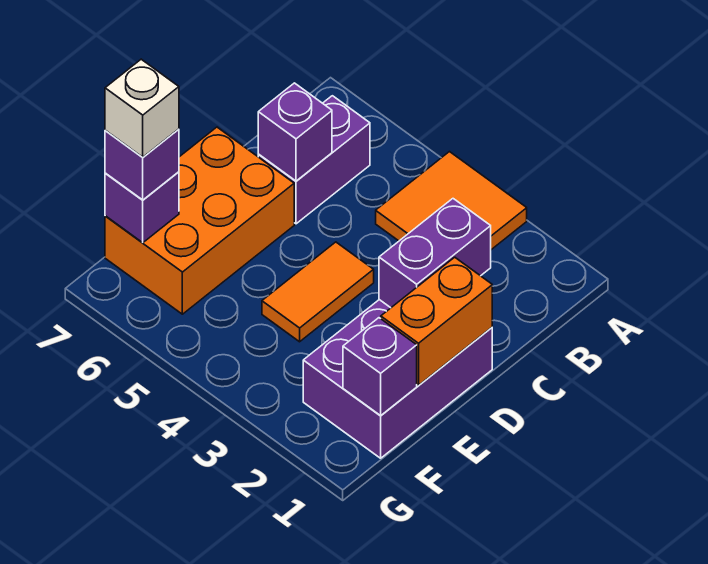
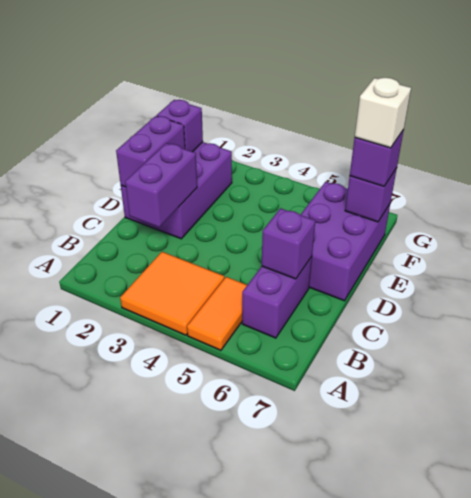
orange brick D1:E1 level 2 -> purple brick D1:E1 level 2
orange tile D4:E4 level 1 -> orange tile A5:B5 level 1
orange brick D6:F7 level 1 -> purple brick D6:F7 level 1

